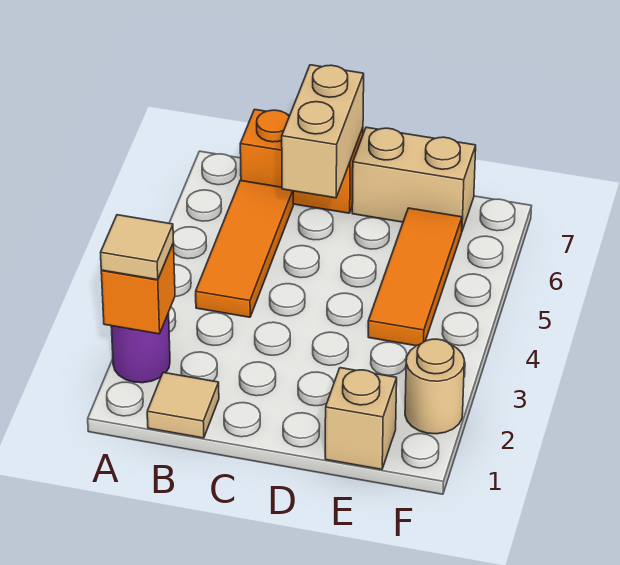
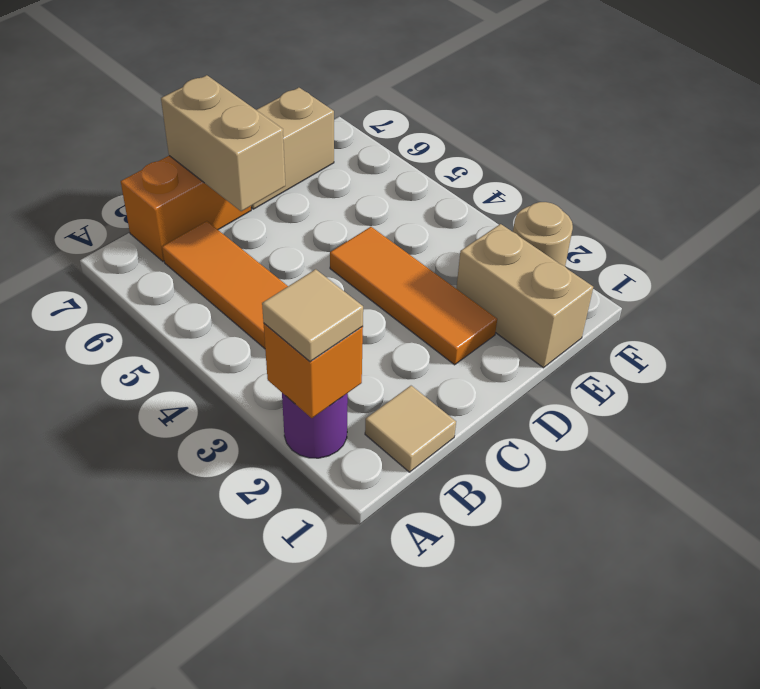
tan brick E1 level 1 -> tan brick E1:E2 level 1
orange tile E4:E6 level 1 -> orange tile D2:D4 level 1

